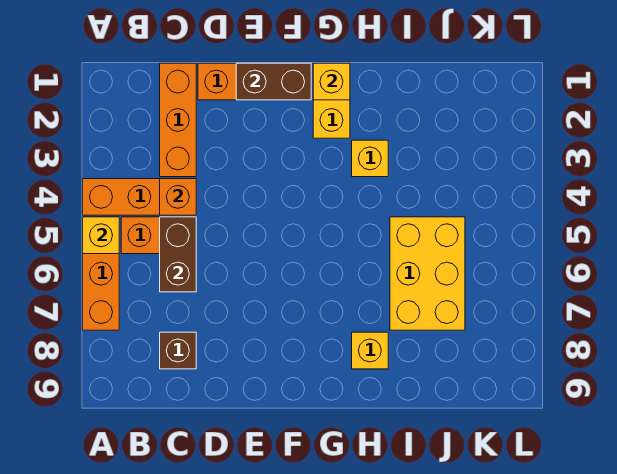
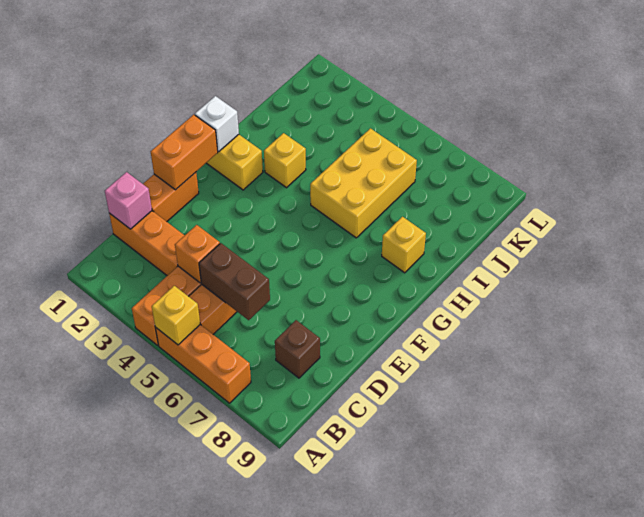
none -> pink brick C1 level 2
brown brick E1:F1 level 2 -> orange brick E1:F1 level 2
yellow brick G1 level 2 -> white brick G1 level 2
yellow brick I5:J7 level 1 -> yellow brick H5:J6 level 1

